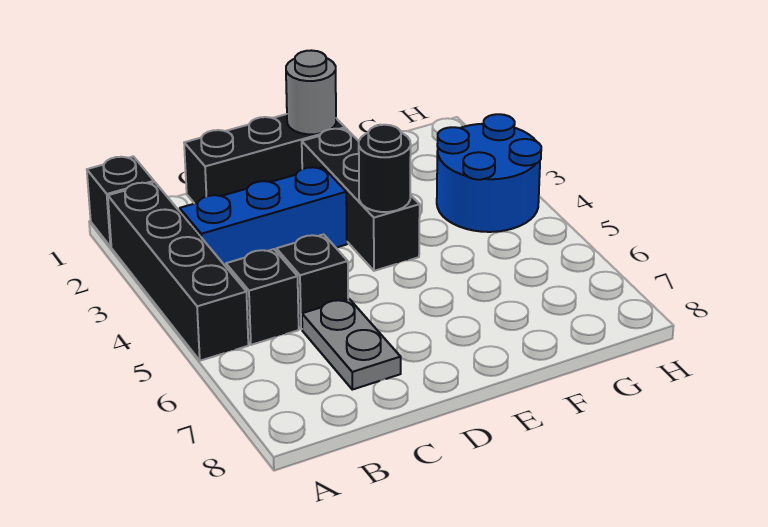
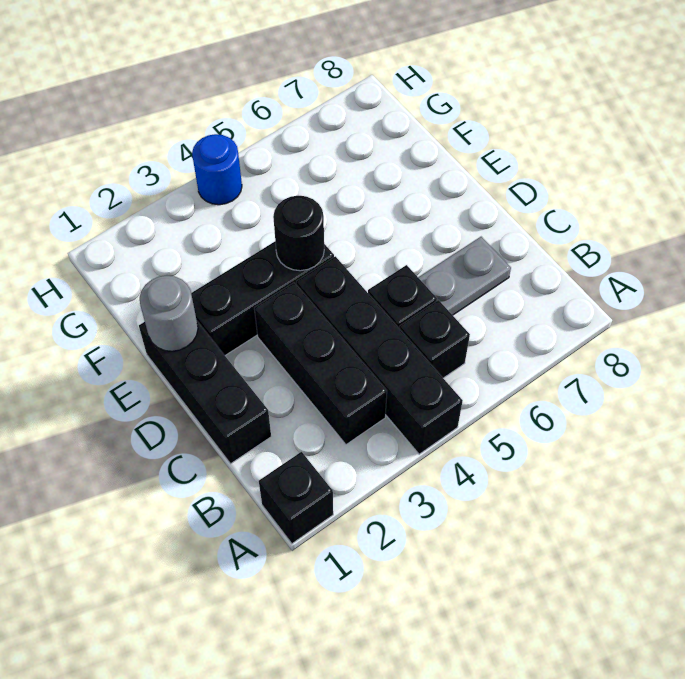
black brick A2:A5 level 1 -> black brick A4:D4 level 1
blue brick B3:D3 level 1 -> black brick B3:D3 level 1
blue round brick G3:H4 level 1 -> blue round brick H4 level 1

